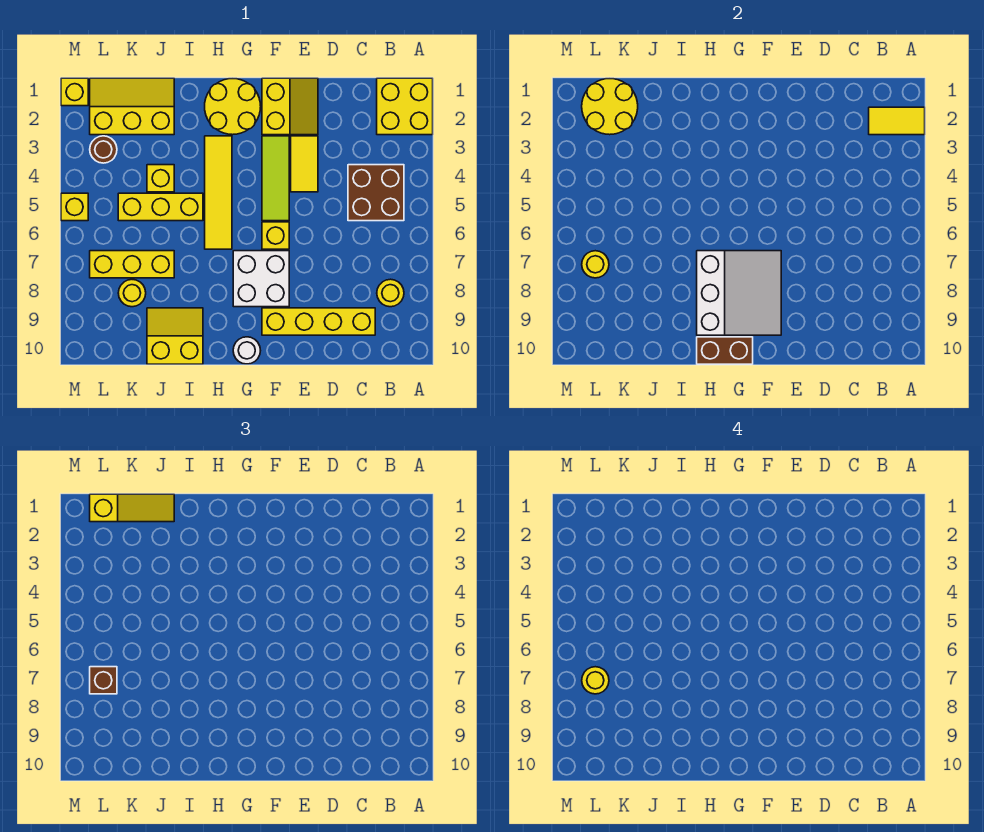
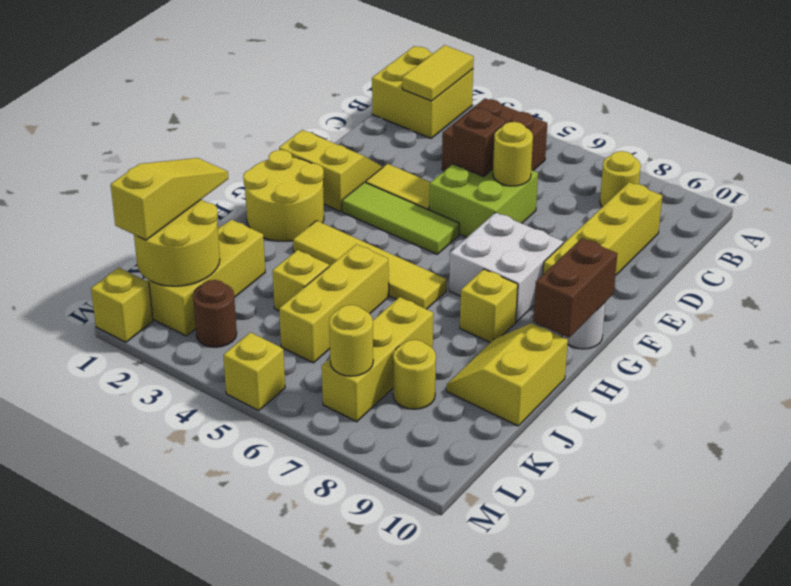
none -> lime brick D5:E6 level 1
yellow brick F6 level 1 -> yellow brick H8 level 1
white slope F7:H9 level 2 top H -> none
brown brick L7 level 3 -> brown brick D5 level 2
yellow round brick L7 level 4 -> yellow round brick D6 level 2

